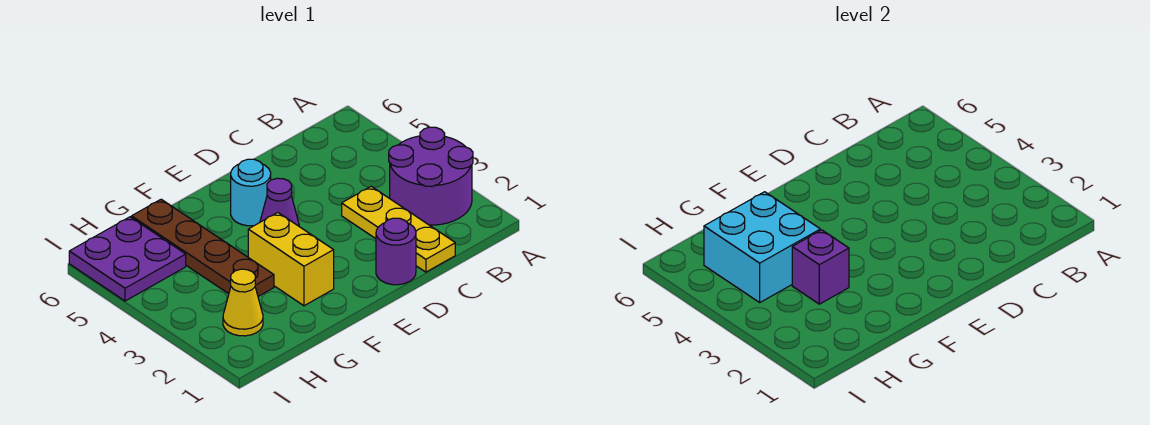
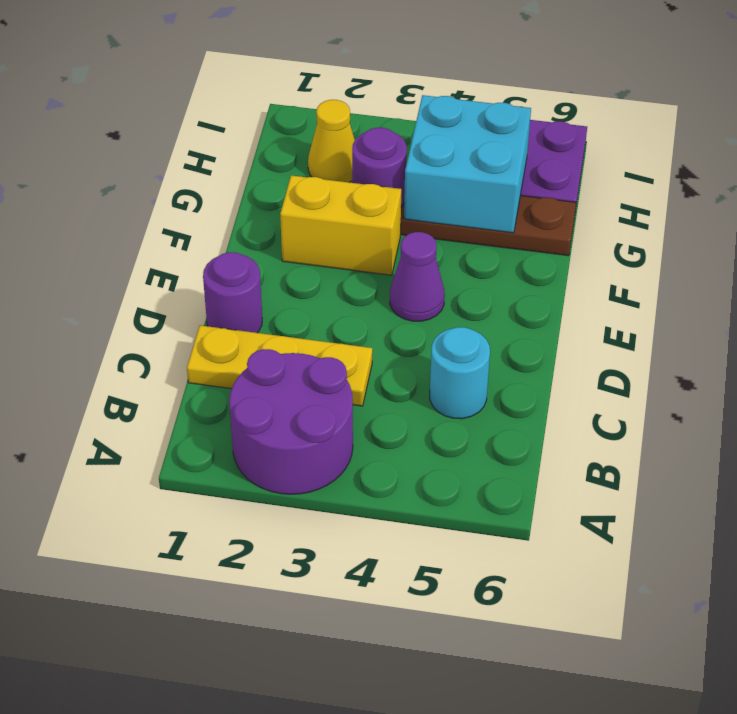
cyan round brick E5 level 1 -> cyan round brick C5 level 1
purple brick G3 level 2 -> purple round brick G3 level 2

